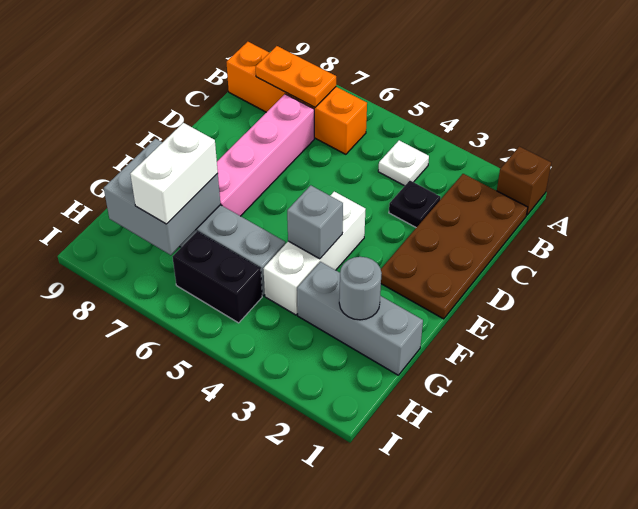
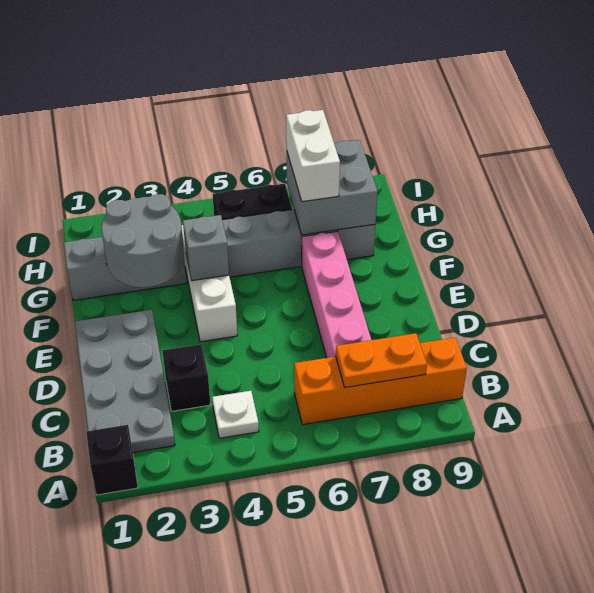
brown brick A1 level 1 -> black brick A1 level 1
brown plate B1:E2 level 1 -> grey plate B1:E2 level 1
black plate C3 level 1 -> black brick C3 level 1
grey round brick G2 level 2 -> grey round brick F2:G3 level 2

